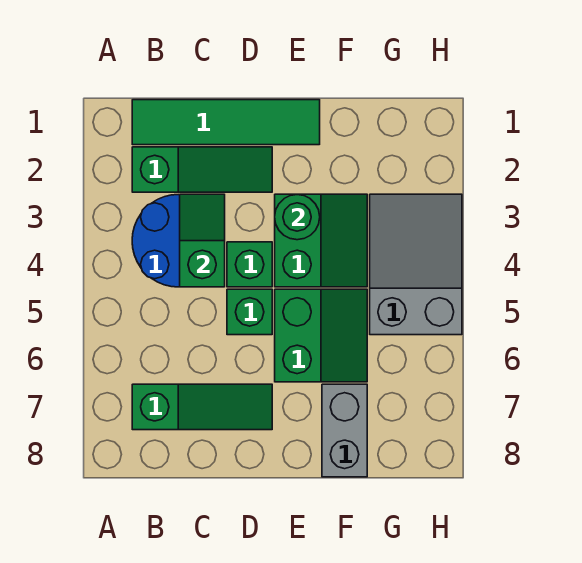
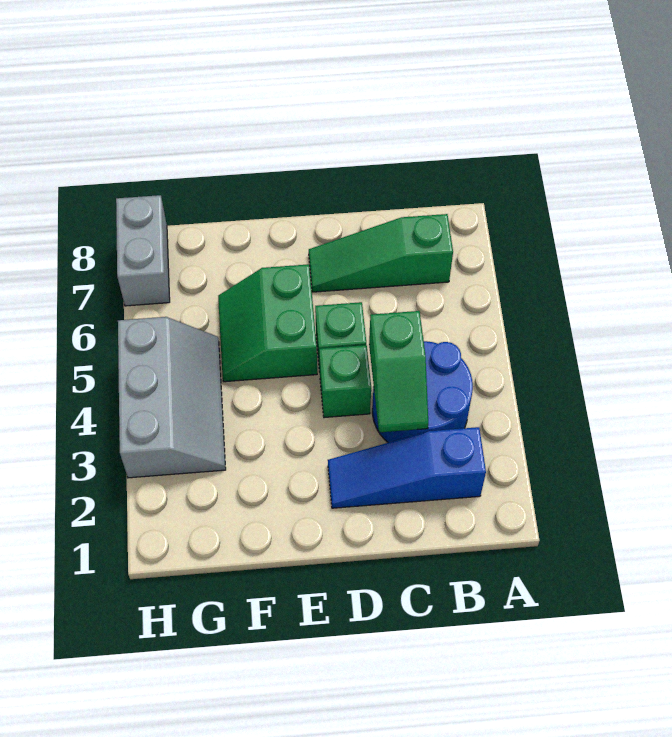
green tile B1:E1 level 1 -> none
green slope B2:D2 level 1 top B -> blue slope B2:D2 level 1 top B
green slope E3:F4 level 1 top E -> none
green round brick E3 level 2 -> none
grey brick F7:F8 level 1 -> grey brick H7:H8 level 1
grey slope G3:H5 level 1 top 5 -> grey slope G3:H5 level 1 top H

